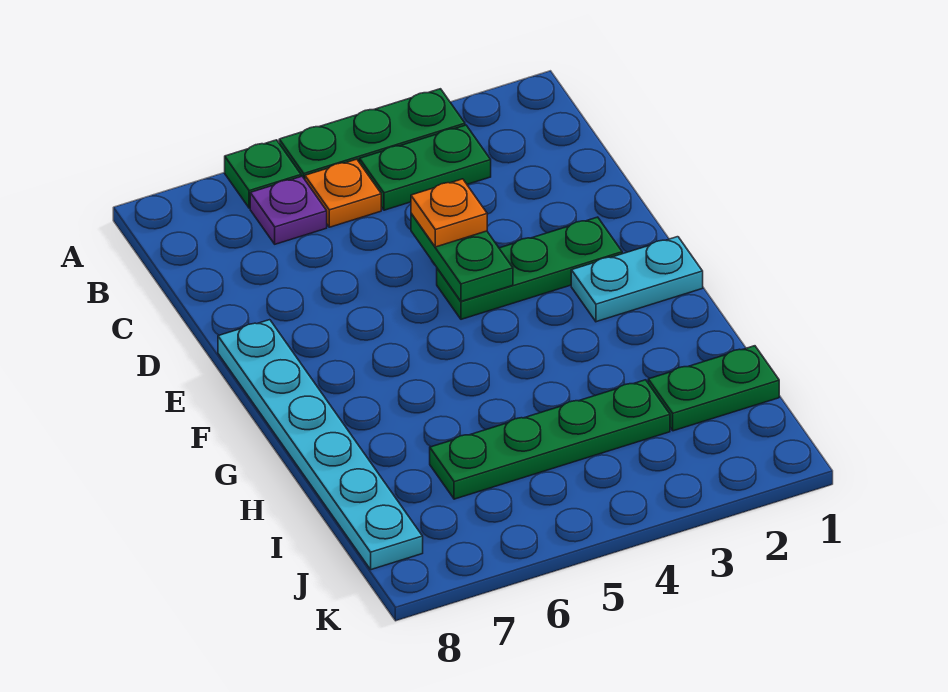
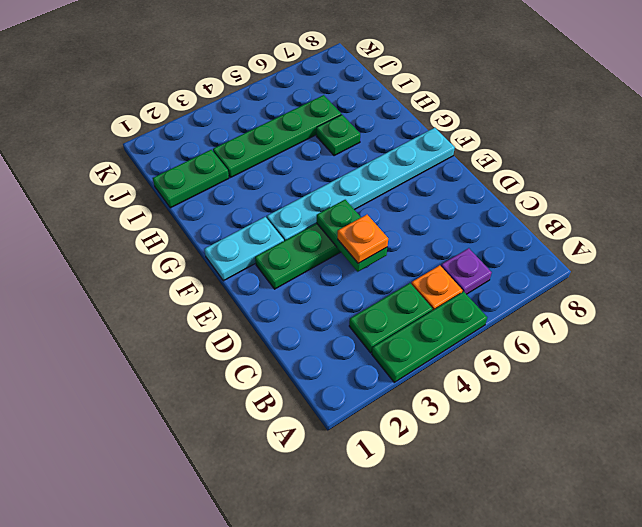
green plate A6 level 1 -> green plate H6 level 1
cyan plate E8:J8 level 1 -> cyan plate F3:F8 level 1

